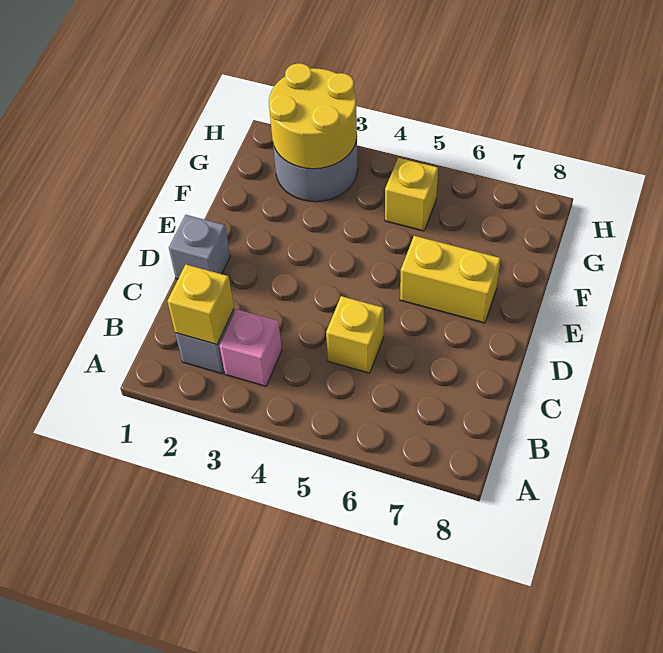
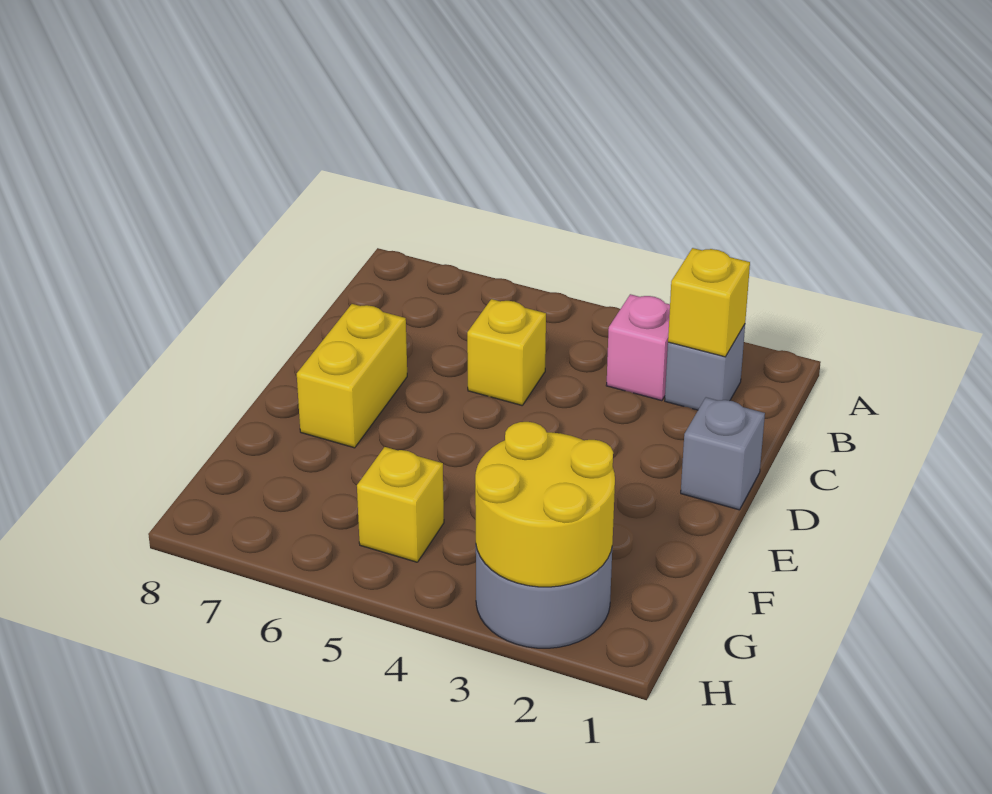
yellow brick E6:E7 level 1 -> yellow brick D7:E7 level 1

